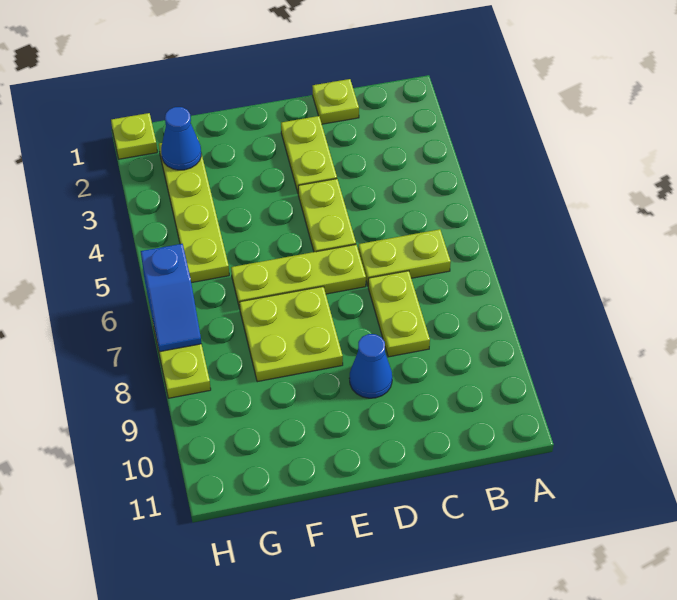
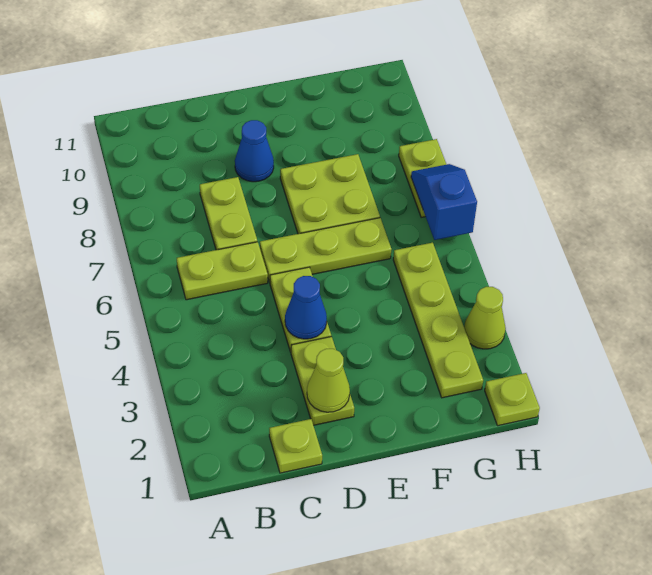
none -> lime cone D2 level 2
blue cone G2 level 2 -> blue cone D4 level 2
none -> lime cone H3 level 1

